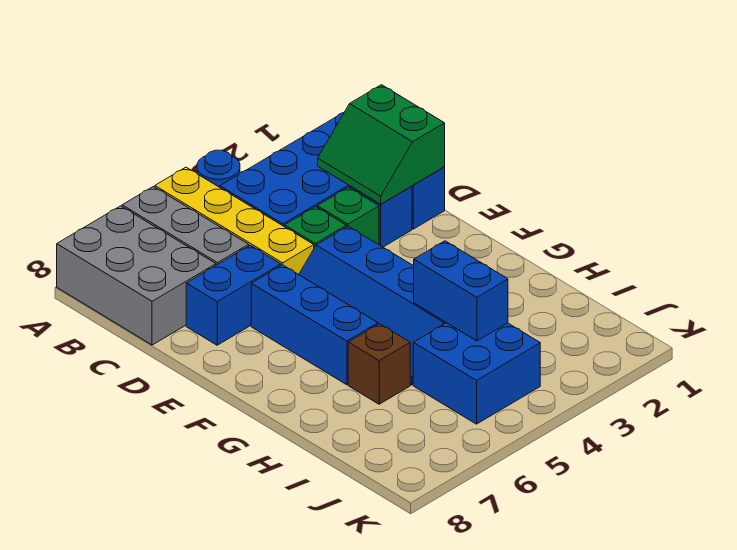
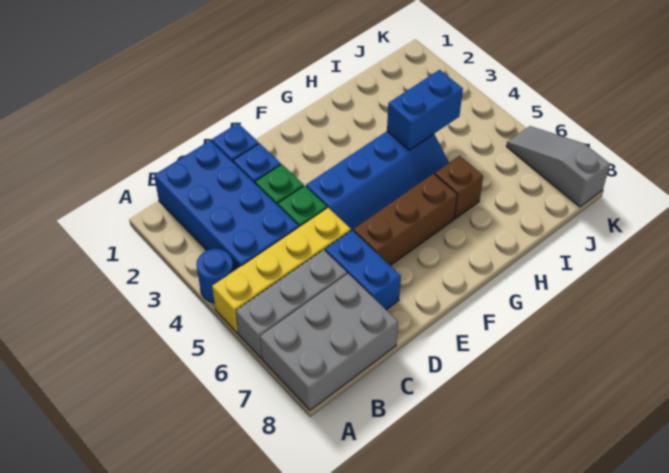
green slope C1:D2 level 2 top 1 -> none
blue brick E6:G6 level 1 -> brown brick E6:G6 level 1
blue brick I4:J5 level 1 -> none
none -> grey slope K6:K8 level 1 top 8

